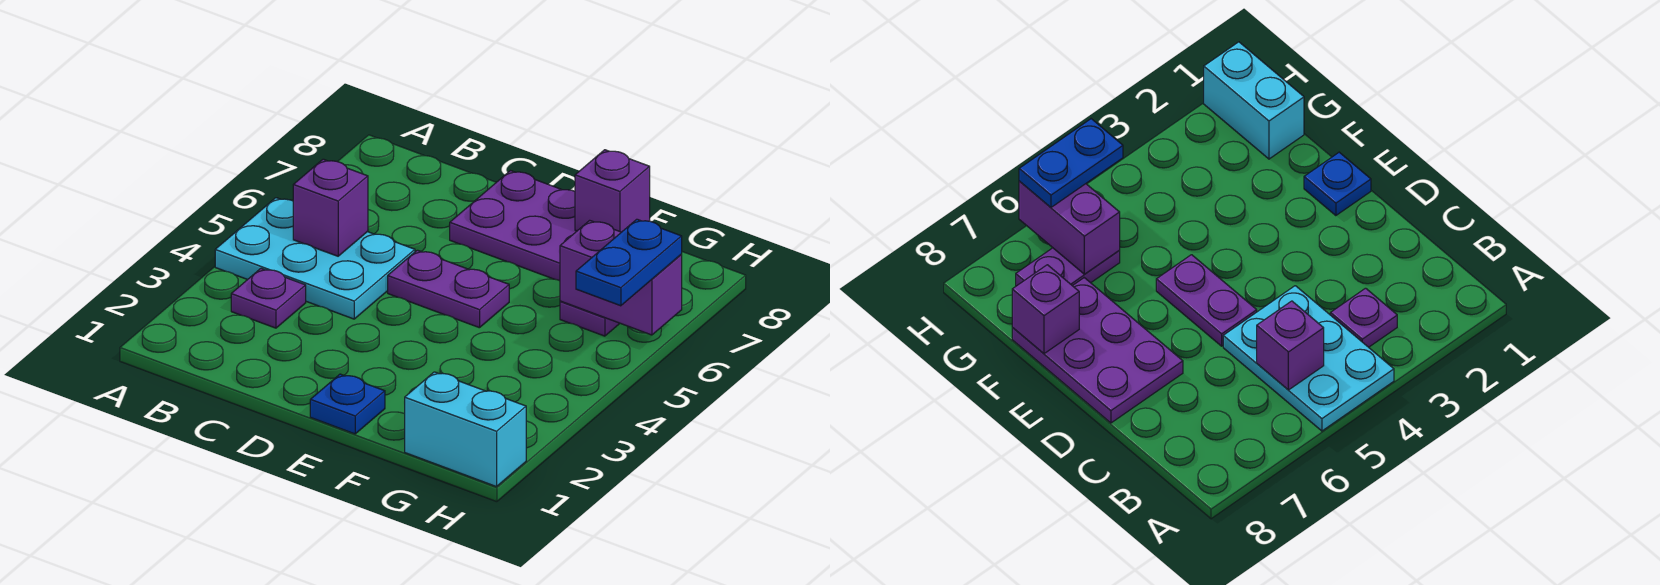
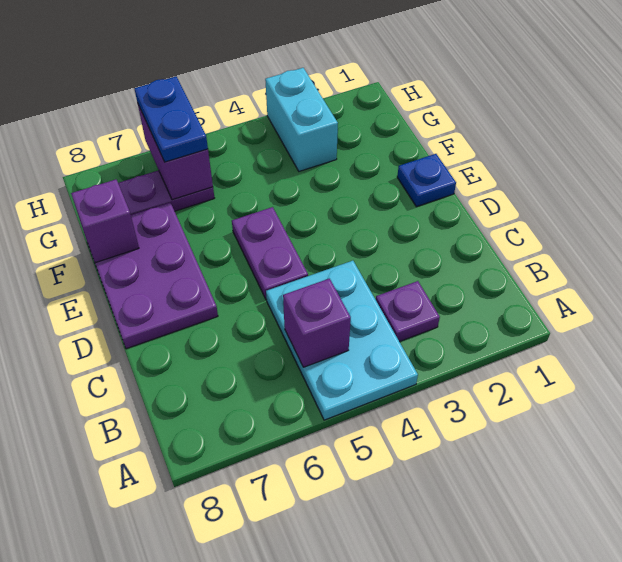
cyan brick G1:H1 level 1 -> cyan brick G3:H3 level 1
blue plate H5:H6 level 3 -> blue plate G6:H6 level 3

